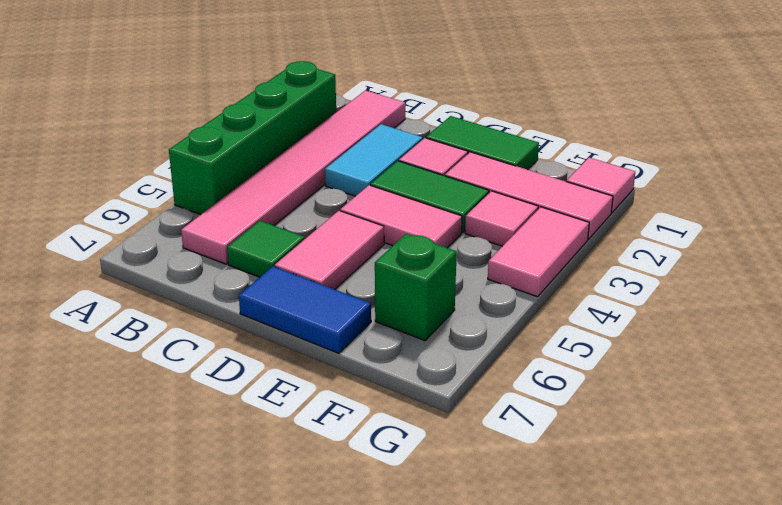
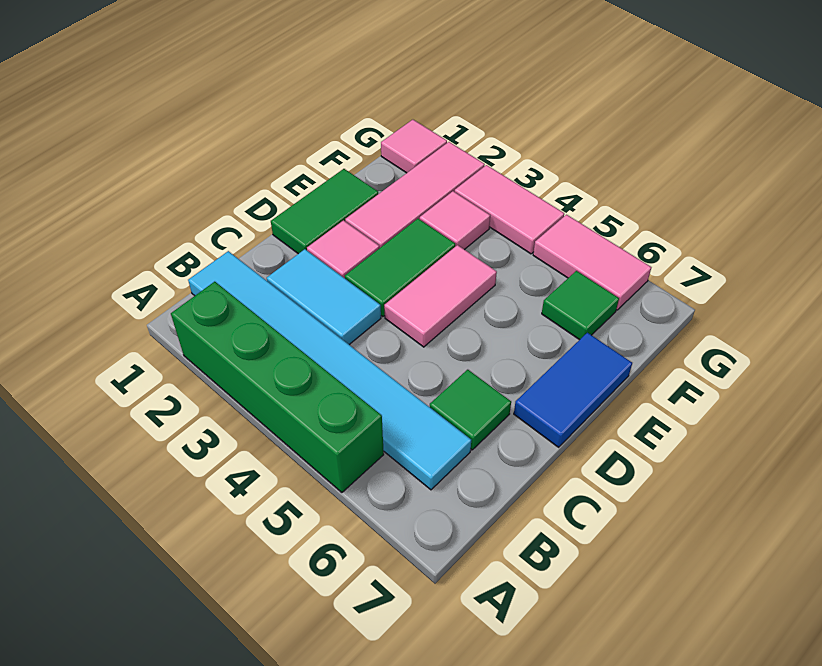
pink tile B1:B6 level 1 -> cyan tile B1:B6 level 1
pink tile D5:D6 level 1 -> pink tile G5:G6 level 1
green brick F6 level 1 -> green tile F6 level 1

